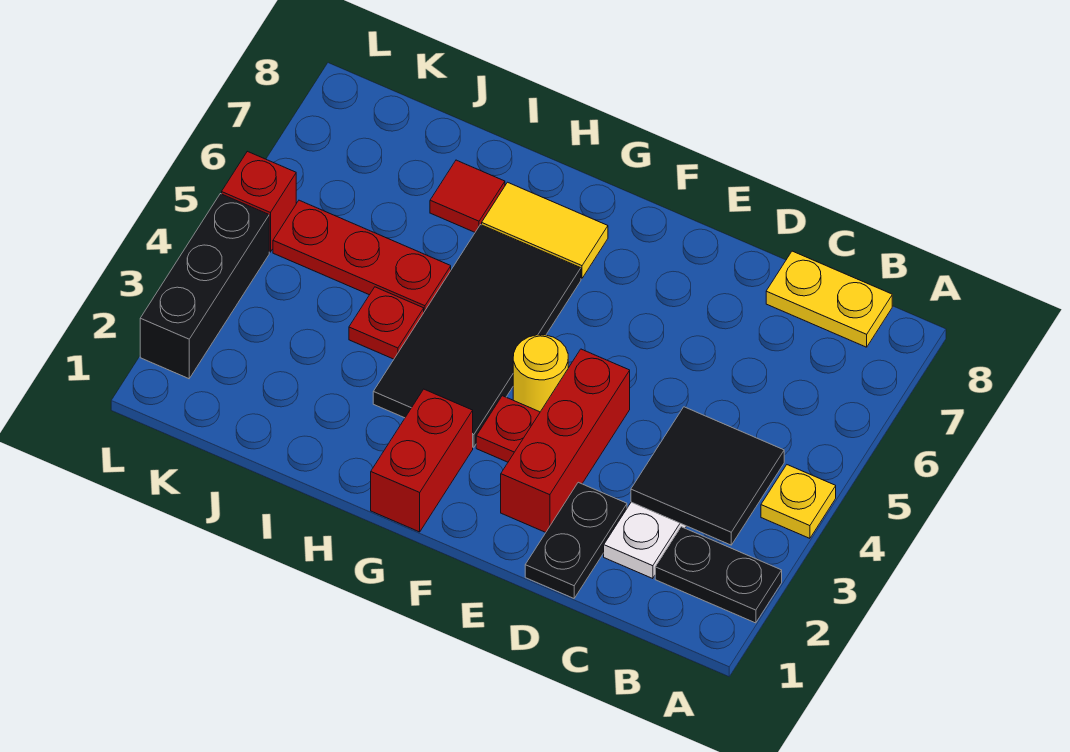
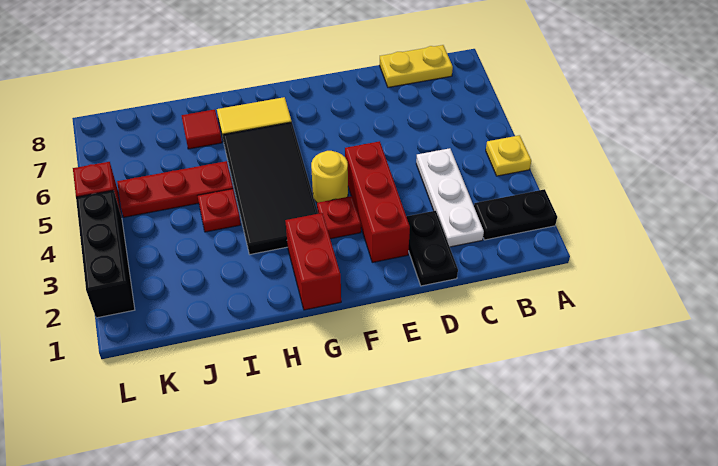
black tile B3:C4 level 2 -> none

